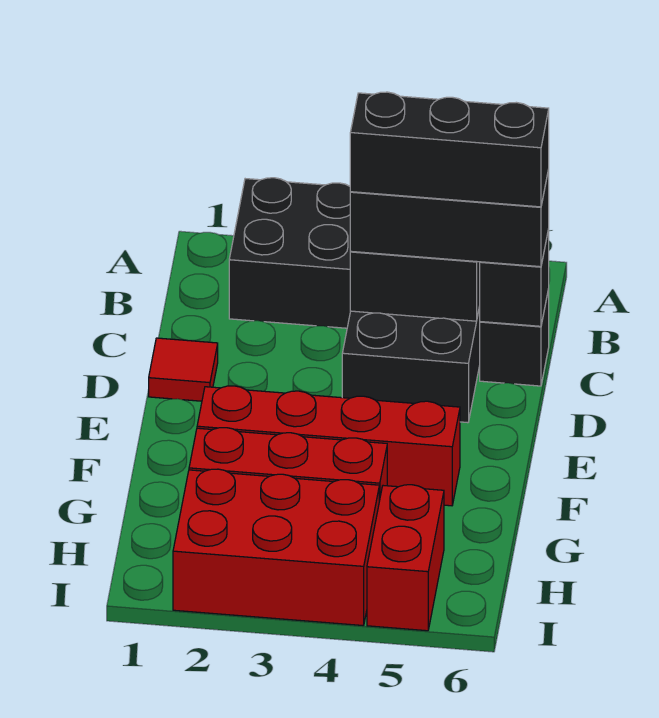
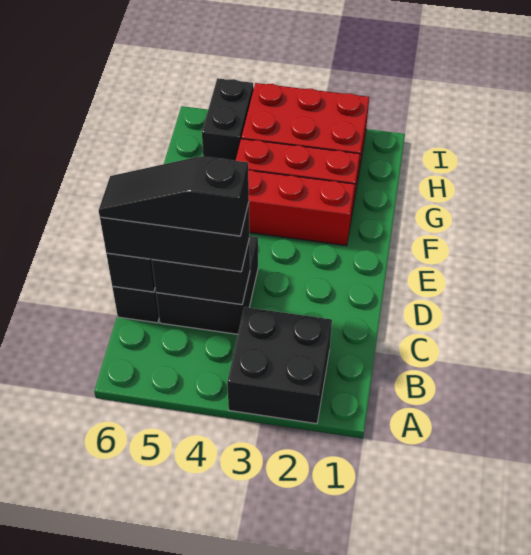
black brick C4:C6 level 4 -> black slope C4:C6 level 4 top 4
red tile D1 level 1 -> none
red brick H5:I5 level 1 -> black brick H5:I5 level 1

